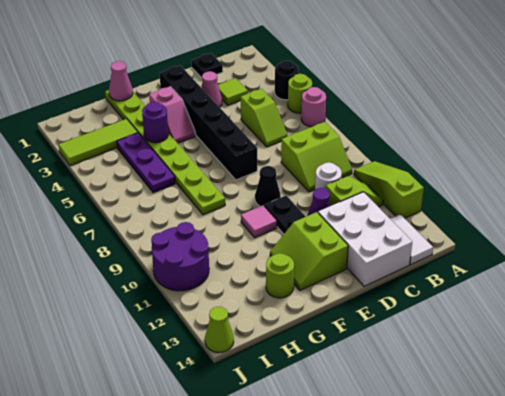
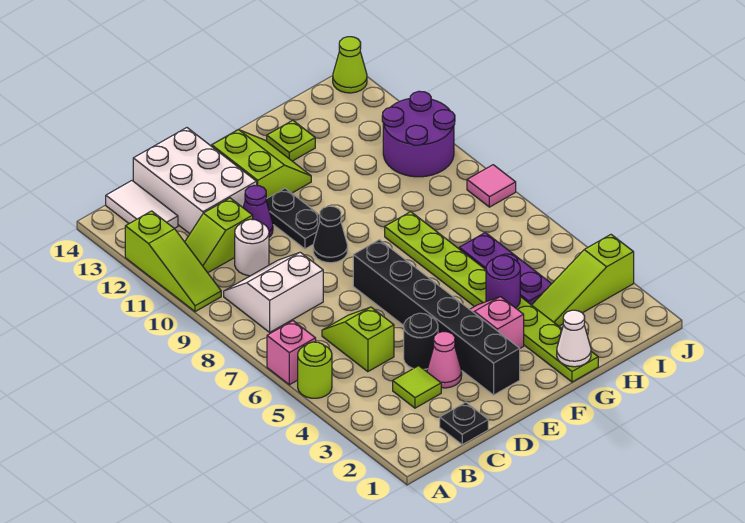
black round brick A4 level 1 -> black round brick D4 level 1
pink round brick A6 level 1 -> pink brick A6 level 1
lime slope B8:C9 level 1 top 8 -> white slope B8:C9 level 1 top 8
pink tile F10 level 1 -> pink tile J8 level 1
pink cone G1 level 2 -> white cone G1 level 2
lime round brick G13 level 1 -> lime plate G13 level 1
lime tile H3:J3 level 1 -> lime slope H3:J3 level 1 top J

